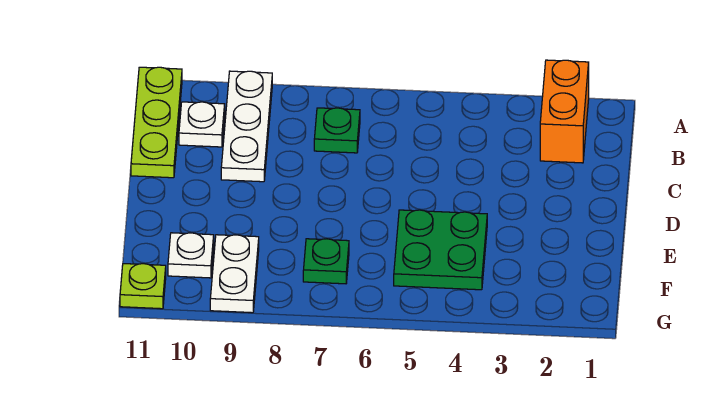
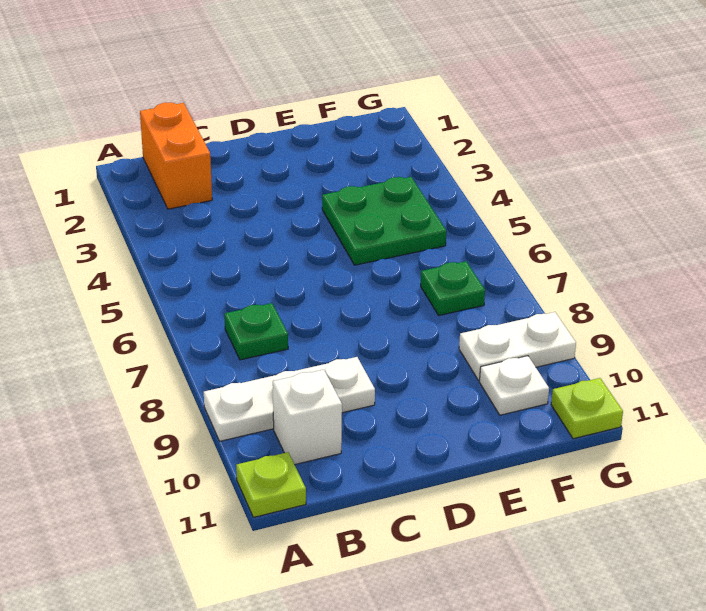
orange brick A2:B2 level 1 -> orange brick B1:B2 level 1
lime plate A11:C11 level 1 -> lime plate A11 level 1
white plate B10 level 1 -> white brick B10 level 1

